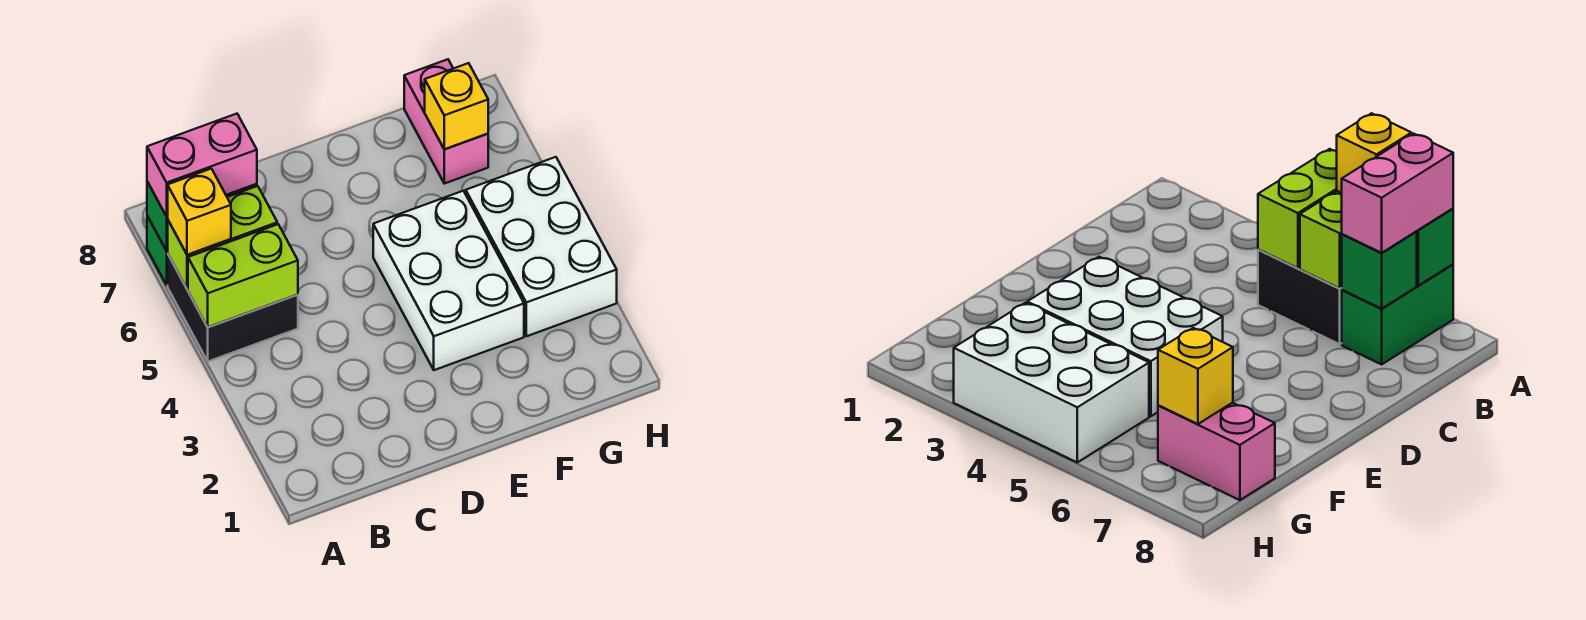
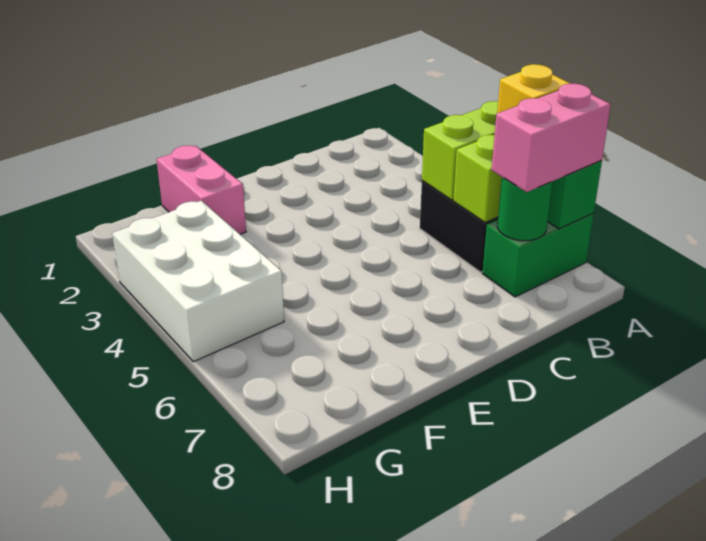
green brick B7 level 2 -> green round brick B7 level 2
white brick E3:F5 level 1 -> none
pink brick G7:G8 level 1 -> pink brick F1:F2 level 1
yellow brick G7 level 2 -> none

